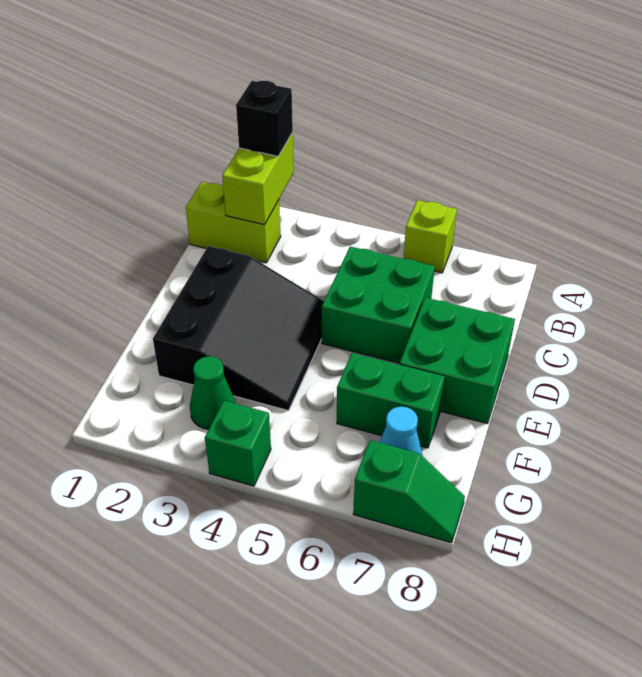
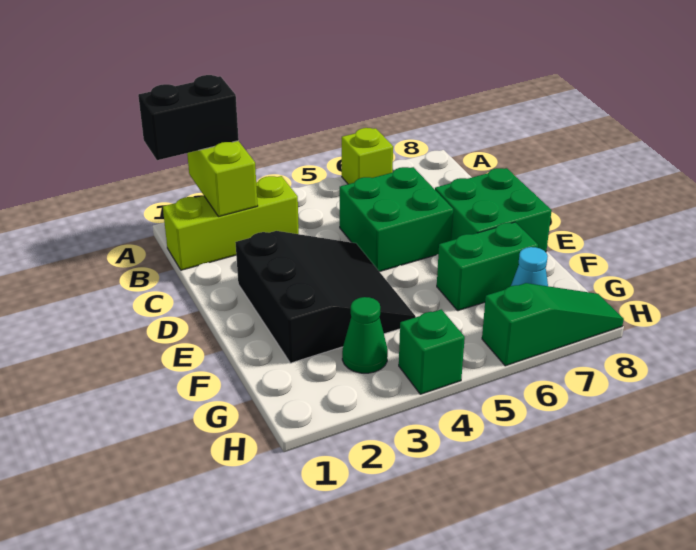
black brick A2 level 3 -> black brick A1:A2 level 3
lime brick B1:B2 level 1 -> lime brick B1:B3 level 1
green slope H7:H8 level 1 top 7 -> green slope H6:H8 level 1 top 6

